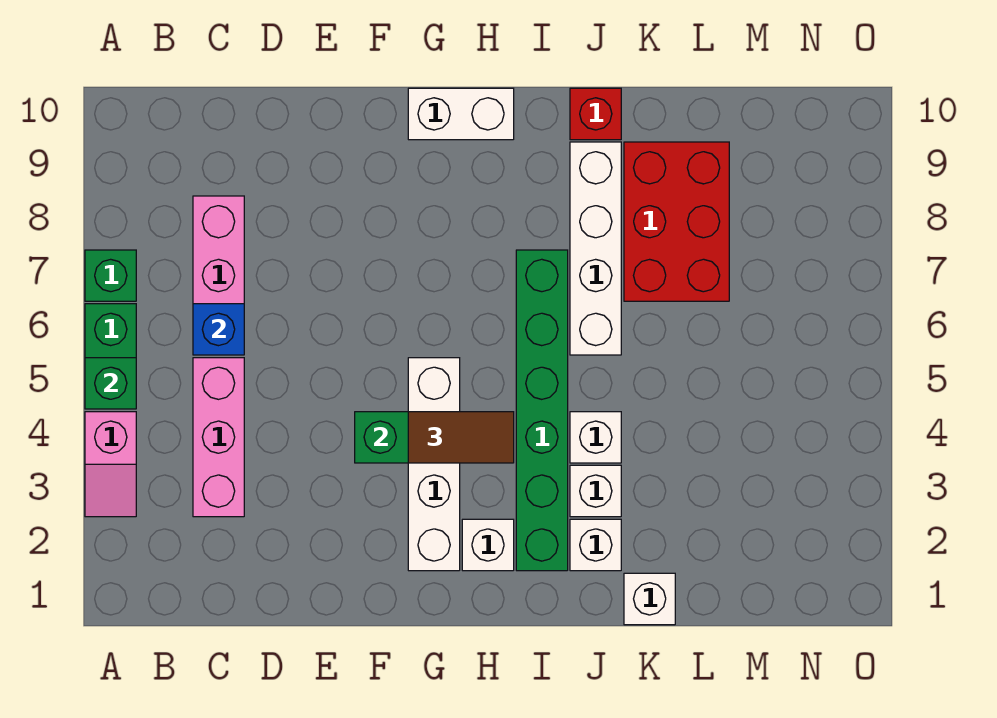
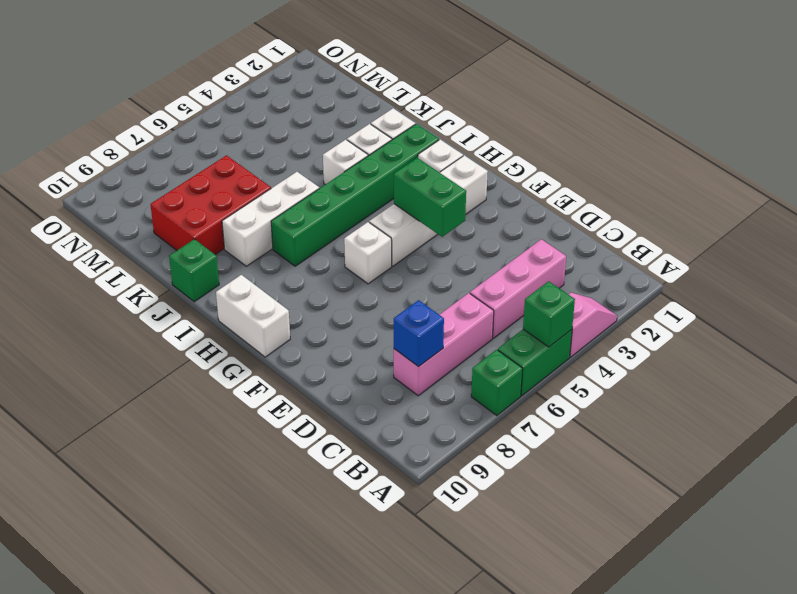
blue brick C6 level 2 -> blue brick C8 level 2
brown tile G4:H4 level 3 -> none
white brick J6:J9 level 1 -> white brick J6:J8 level 1
red brick J10 level 1 -> green brick J10 level 1
white brick K1 level 1 -> white brick G6 level 1

